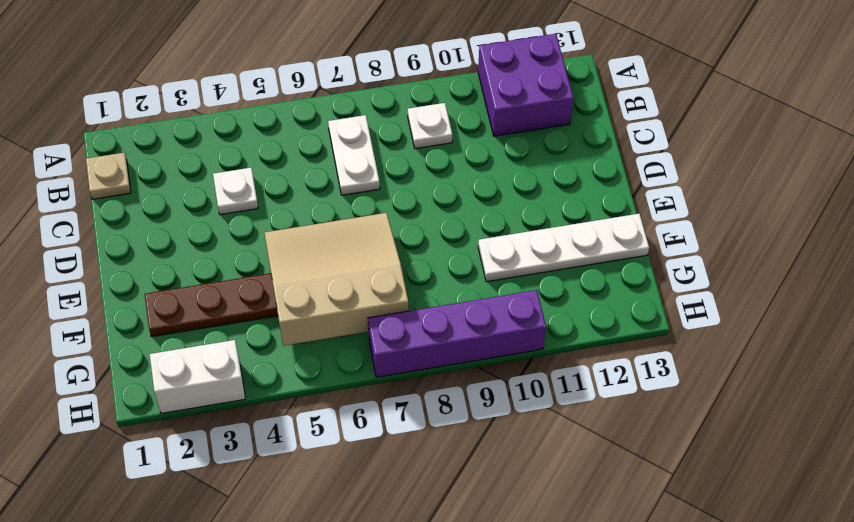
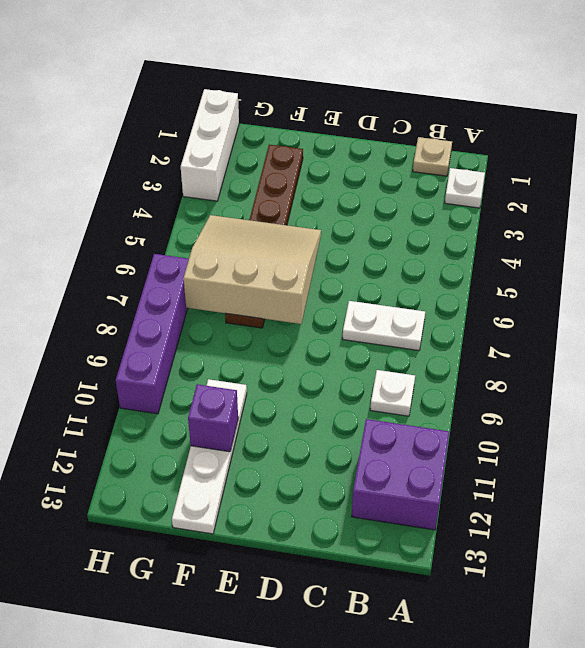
white plate C4 level 1 -> white plate A2 level 1
tan slope E5:G7 level 2 top G -> tan slope E5:G7 level 2 top 7
none -> purple brick F11 level 2
white brick H2:H3 level 1 -> white brick H1:H3 level 1

